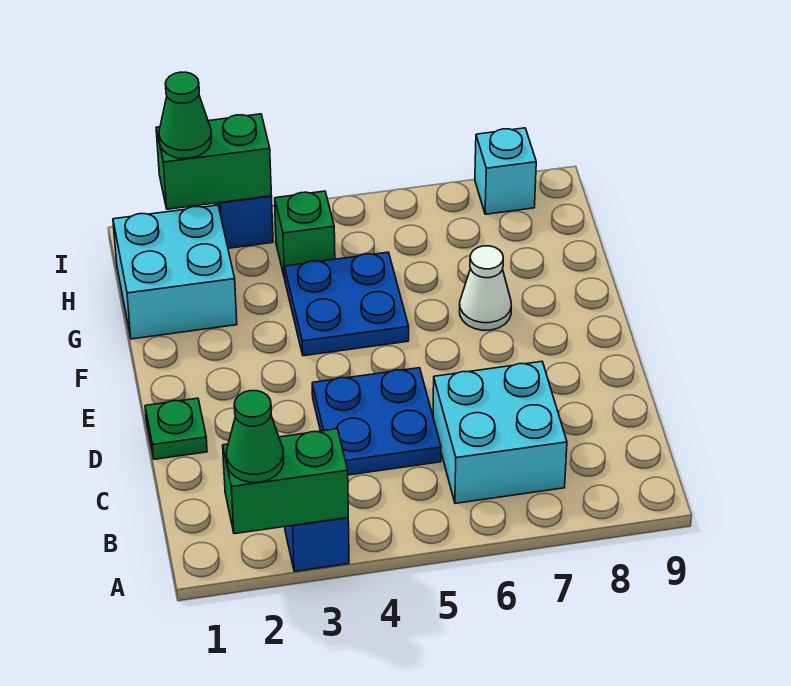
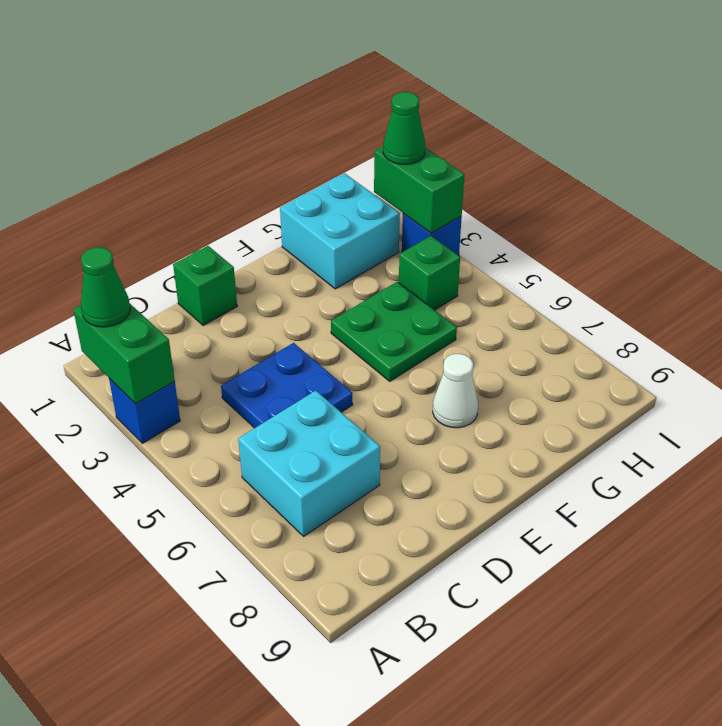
green plate D1 level 1 -> green brick D1 level 1
blue plate F4:G5 level 1 -> green plate F4:G5 level 1
cyan brick I8 level 1 -> none

